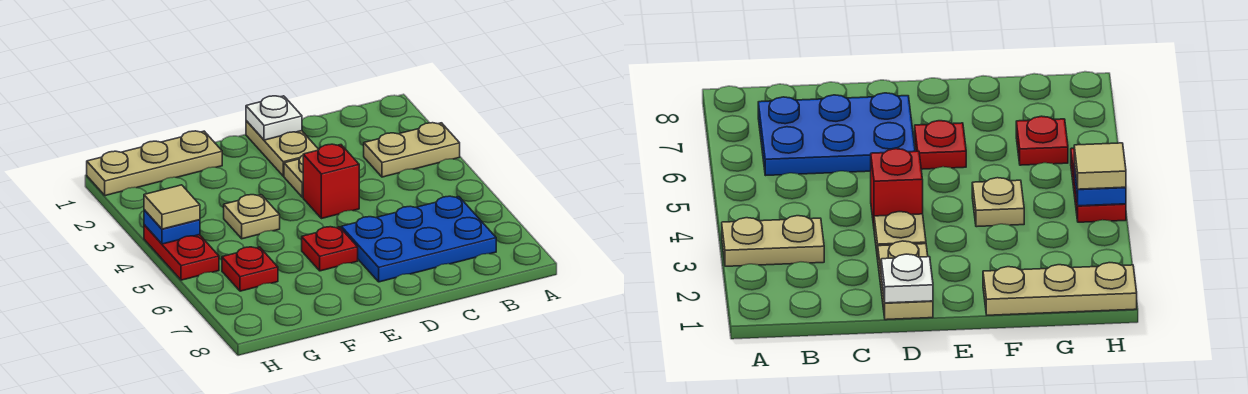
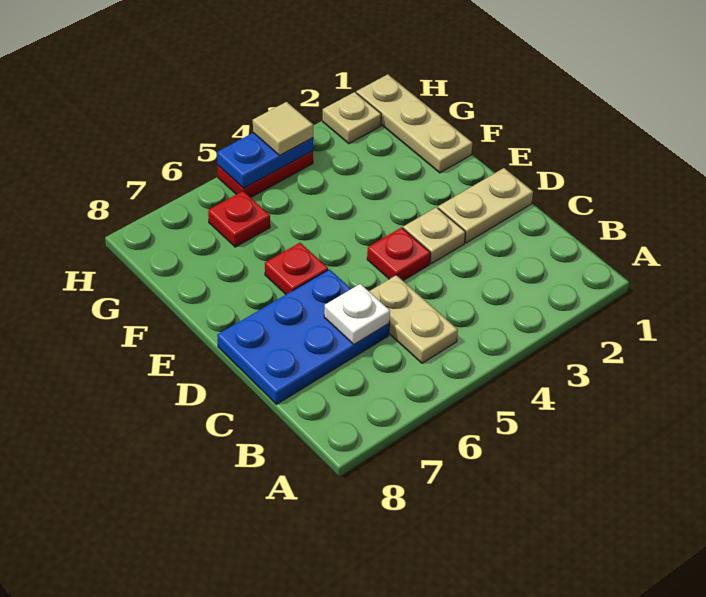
tan plate A3:B3 level 1 -> tan plate B5:C5 level 1
blue plate B6:D7 level 1 -> blue plate C6:D8 level 1
white plate D1 level 2 -> white plate C6 level 2
red brick D4 level 1 -> red plate D4 level 1
tan plate F4 level 1 -> tan plate H2 level 1
blue plate H4 level 2 -> blue plate H4:H5 level 2

